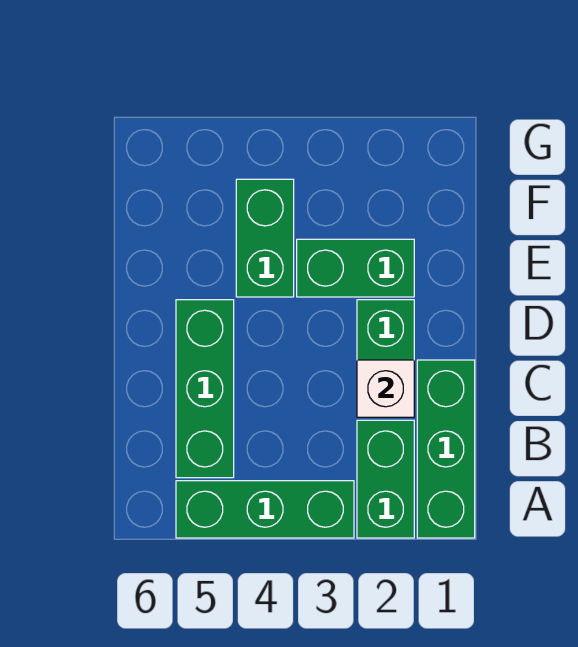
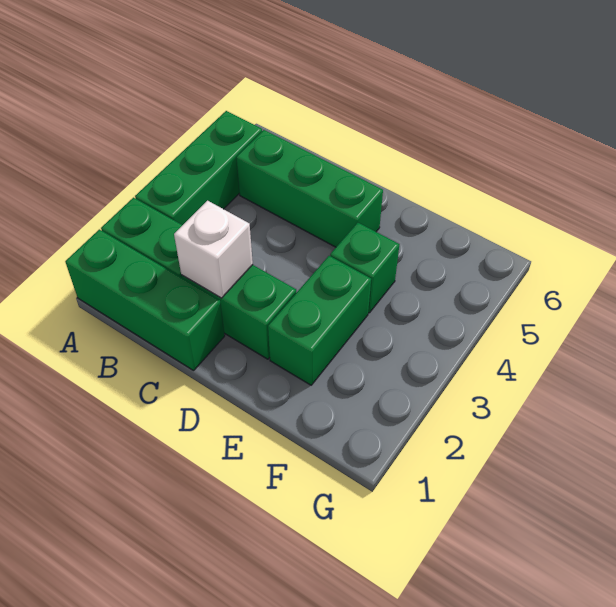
green brick E4:F4 level 1 -> green brick E4 level 1

